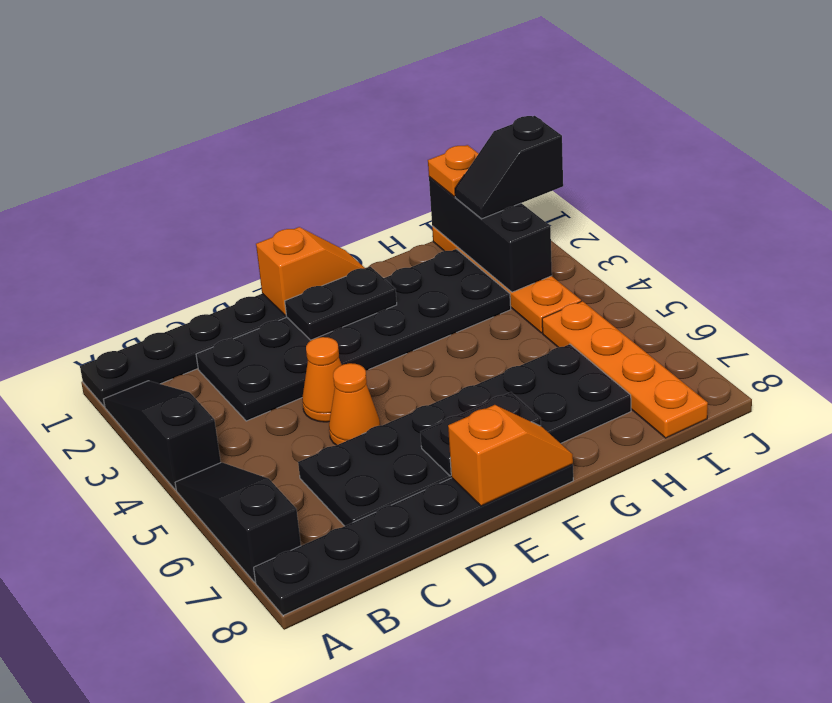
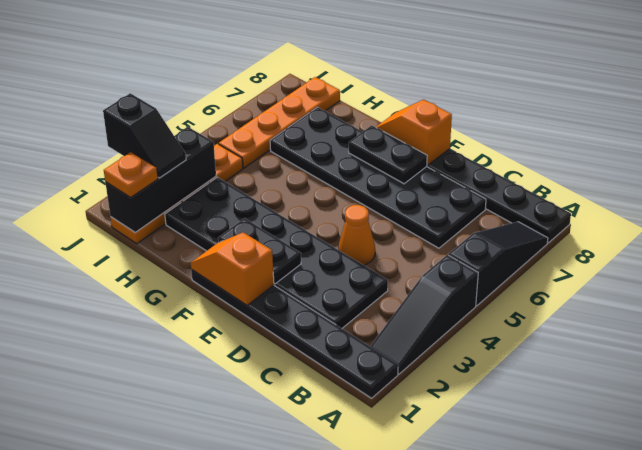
black slope A5:A7 level 1 top 7 -> black slope A5:A7 level 1 top 5
orange cone D5 level 1 -> none

